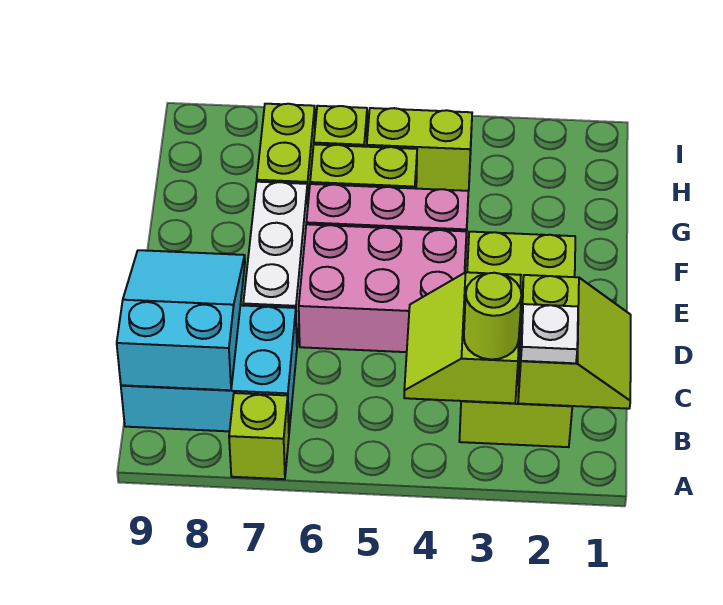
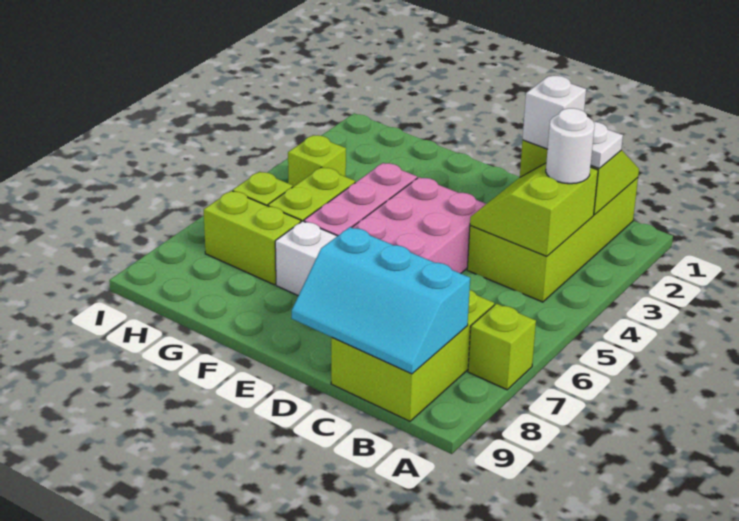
lime brick B2:E3 level 1 -> lime brick B1:C4 level 1
lime slope B3:C4 level 2 top 3 -> lime slope B3:C4 level 2 top B
lime round brick B3 level 3 -> white round brick B3 level 3
cyan brick B7:C9 level 1 -> lime brick B7:C9 level 1
cyan slope B8:D9 level 2 top B -> cyan slope B8:D9 level 2 top 8
none -> white brick C2 level 3
lime brick H4:H5 level 1 -> lime brick H4 level 1

